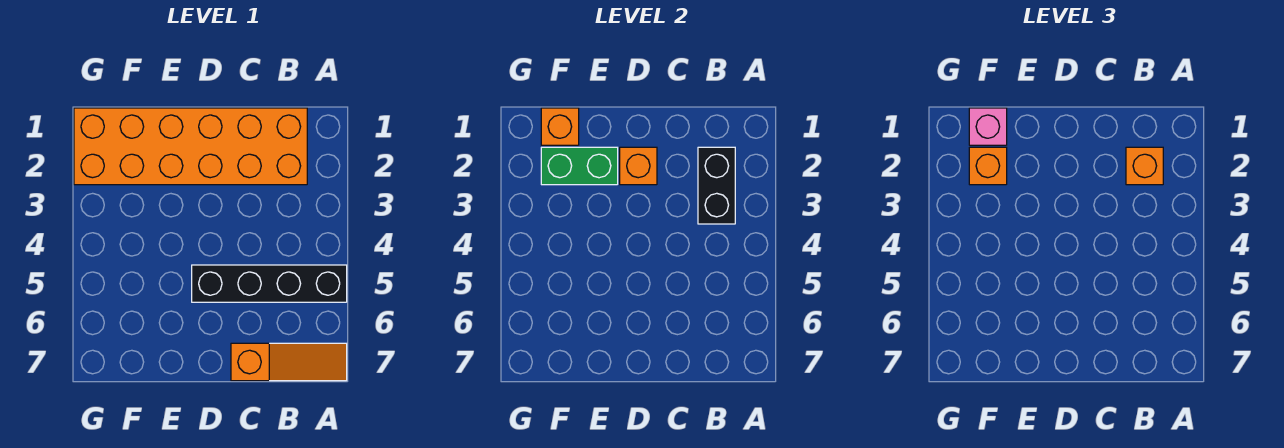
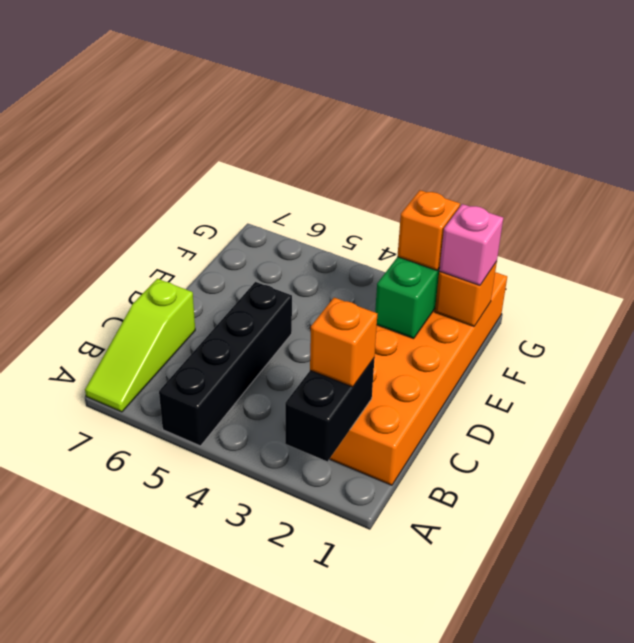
orange slope A7:C7 level 1 top C -> lime slope A7:C7 level 1 top C
black brick B2:B3 level 2 -> black brick A2:B2 level 2
orange brick D2 level 2 -> none

